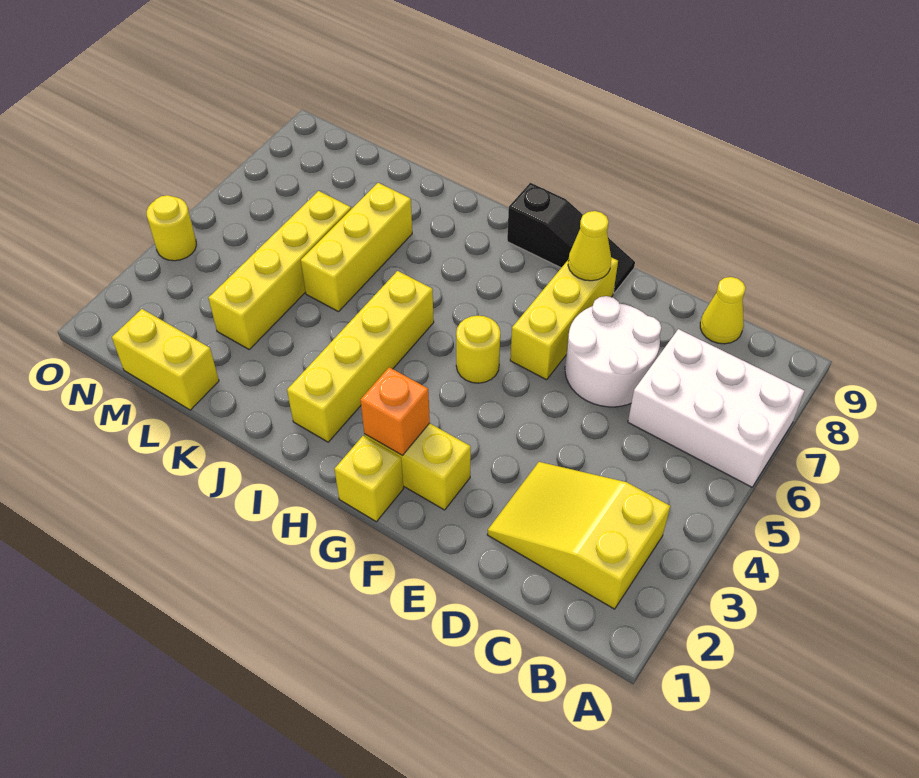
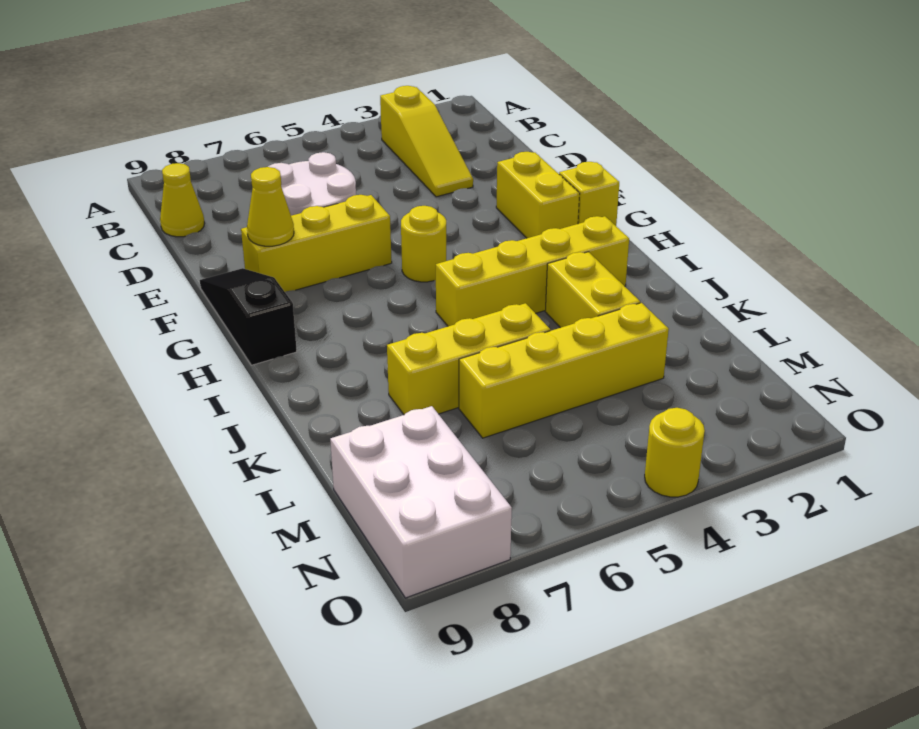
white brick A6:C7 level 1 -> white brick M8:O9 level 1
yellow slope B2:D3 level 1 top B -> yellow slope B3:D3 level 1 top B
orange brick G2 level 2 -> none
yellow brick L1:M1 level 1 -> yellow brick J3:K3 level 1

